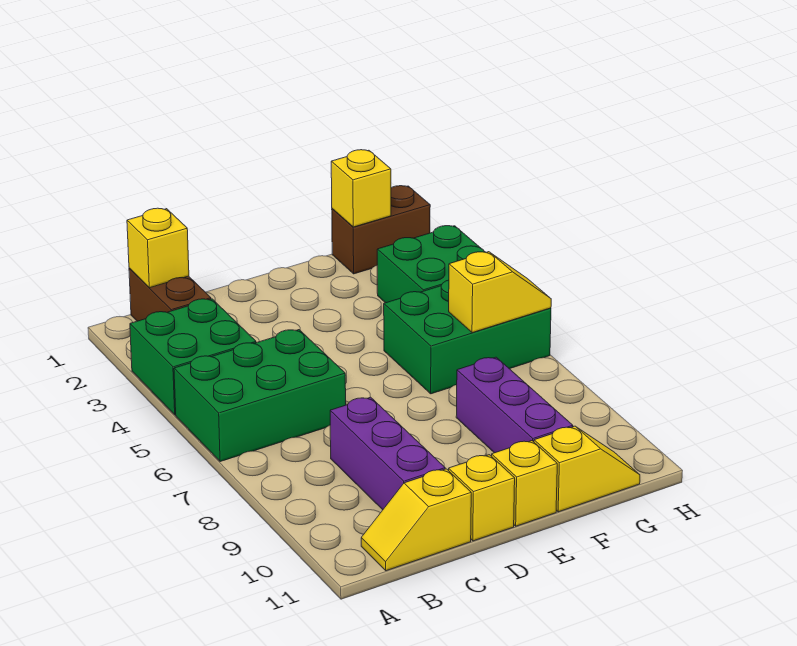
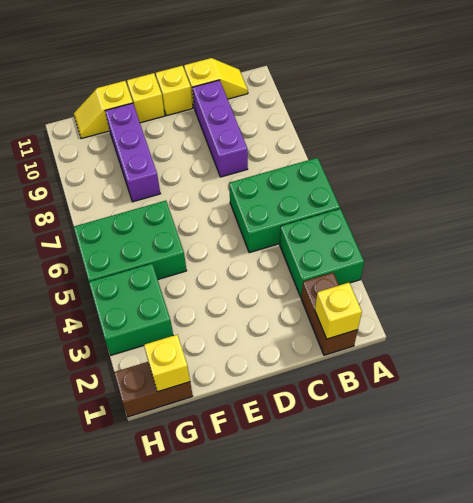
yellow slope G6:H6 level 2 top G -> none

